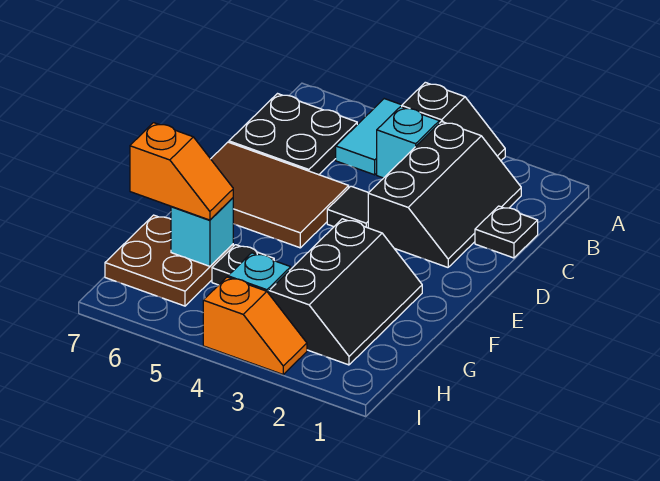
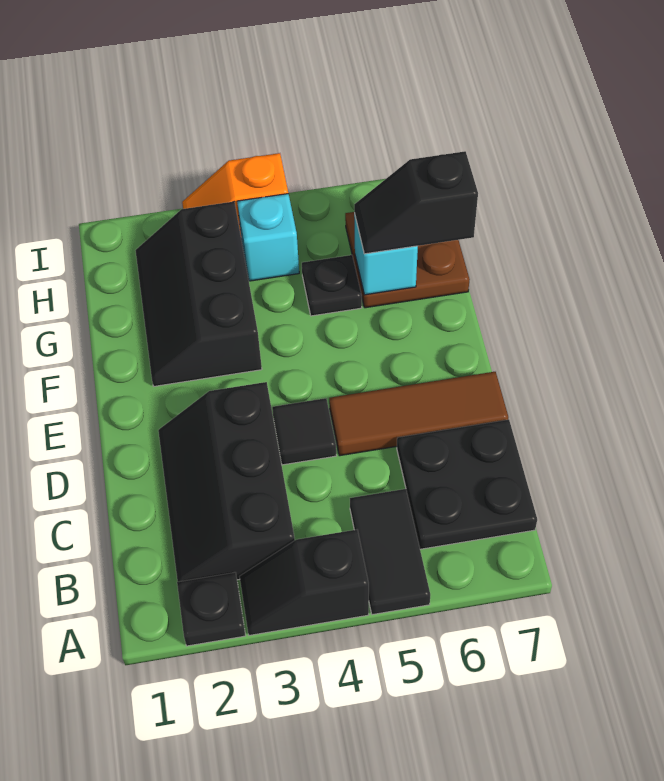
cyan tile A5:B5 level 1 -> black tile A5:B5 level 1
cyan brick B4 level 1 -> none
black plate C1 level 1 -> black plate A2 level 1
brown tile D5:E7 level 1 -> brown tile D5:D7 level 1
orange slope G6:G7 level 3 top 7 -> black slope G6:G7 level 3 top 7

